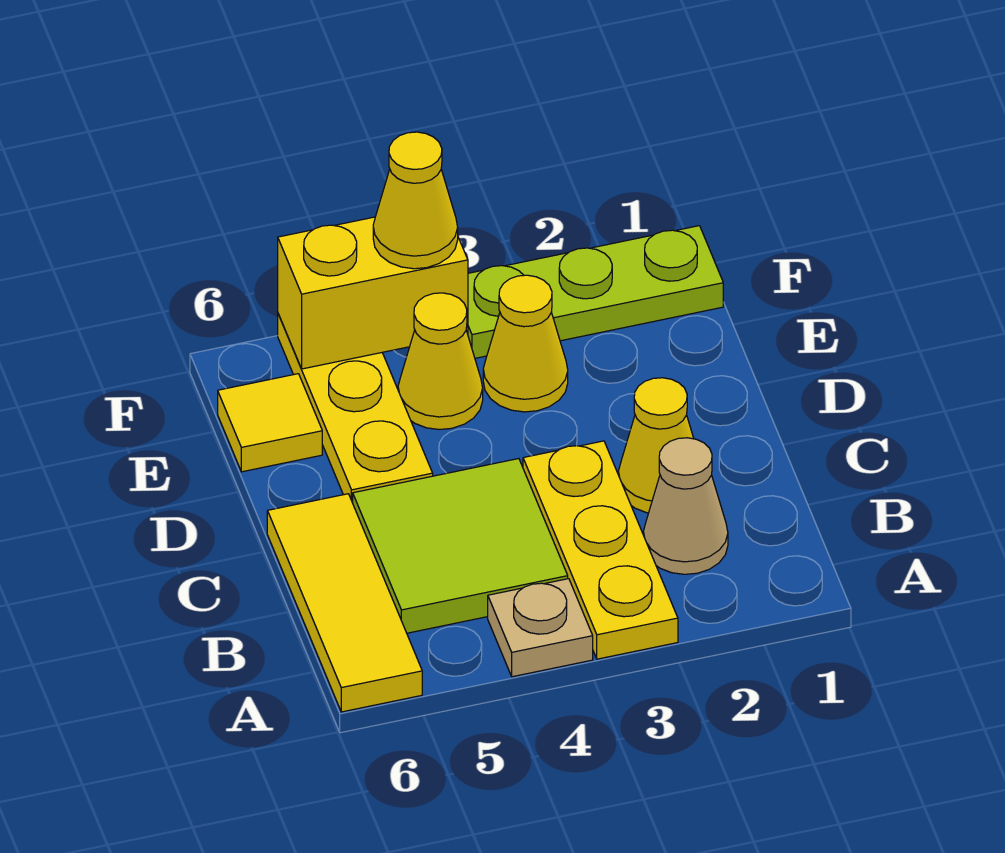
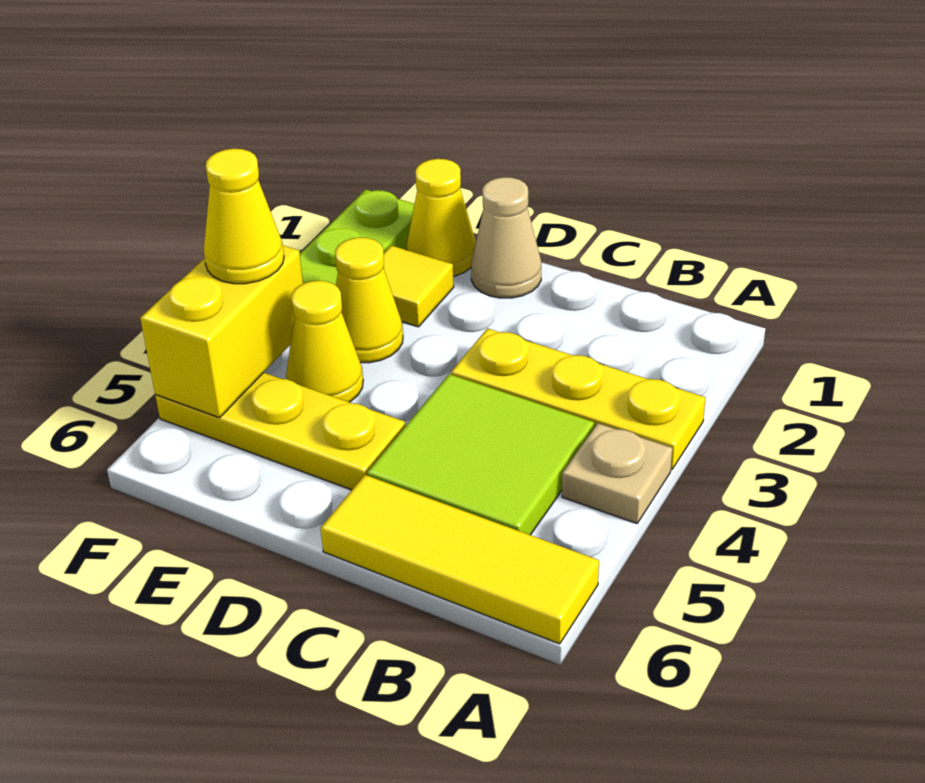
tan cone B2 level 1 -> tan cone D1 level 1
yellow cone C2 level 1 -> yellow cone E1 level 1
yellow tile E6 level 1 -> yellow tile E2 level 1

